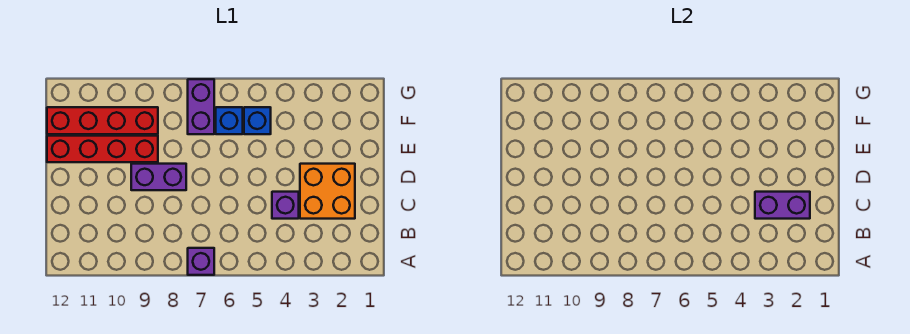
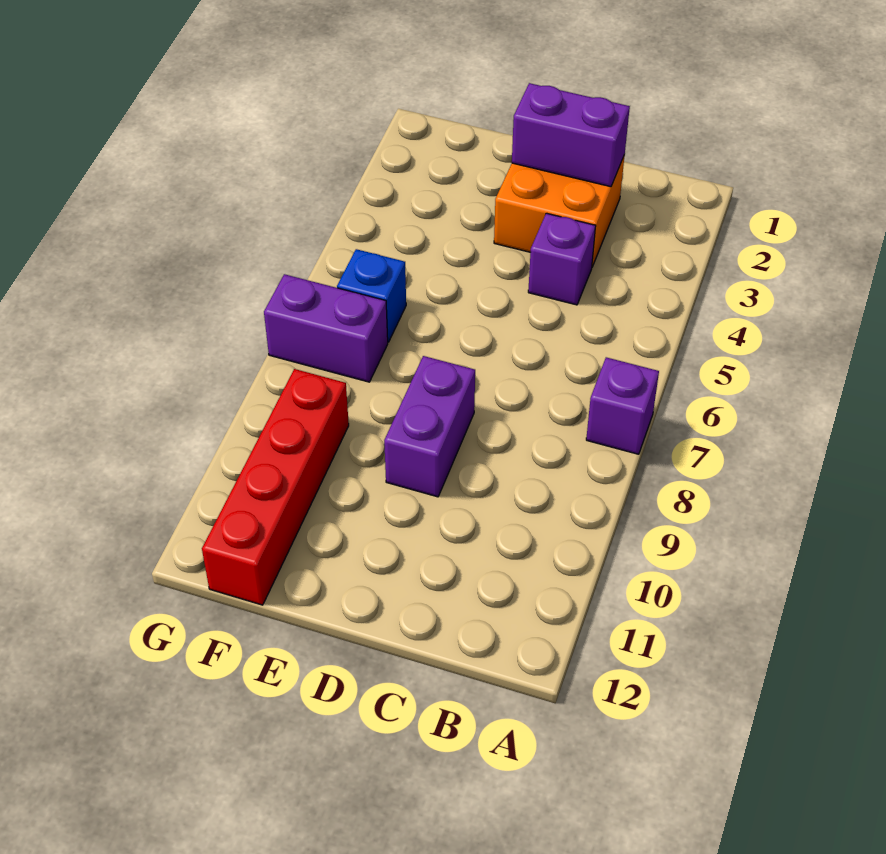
purple brick C2:C3 level 2 -> purple brick C2:D2 level 2
red brick E9:E12 level 1 -> none
blue brick F5 level 1 -> none

